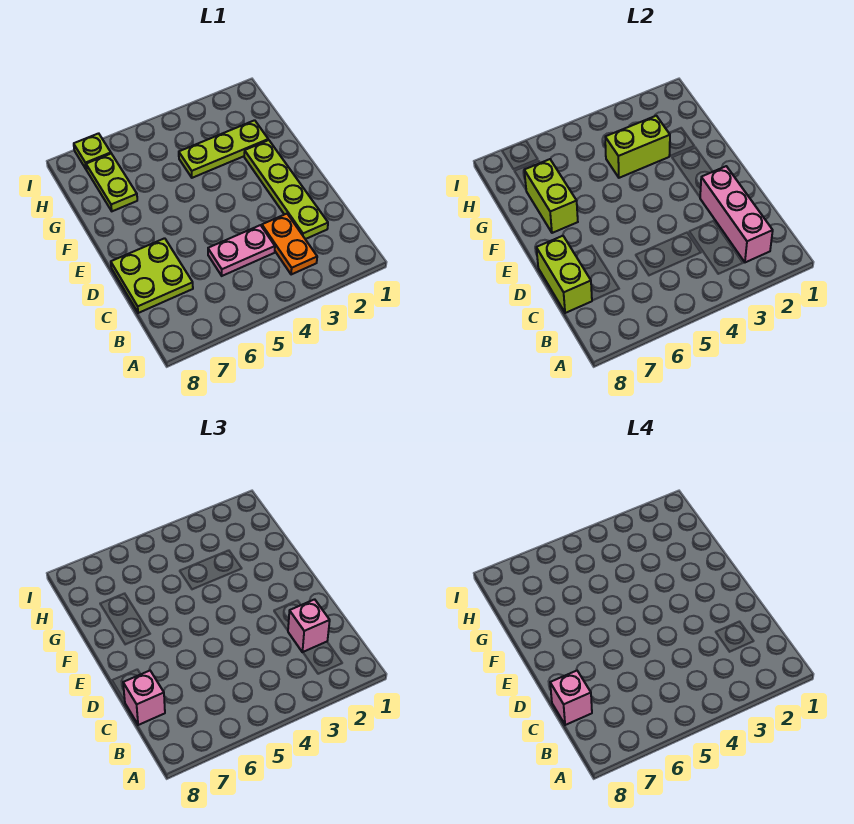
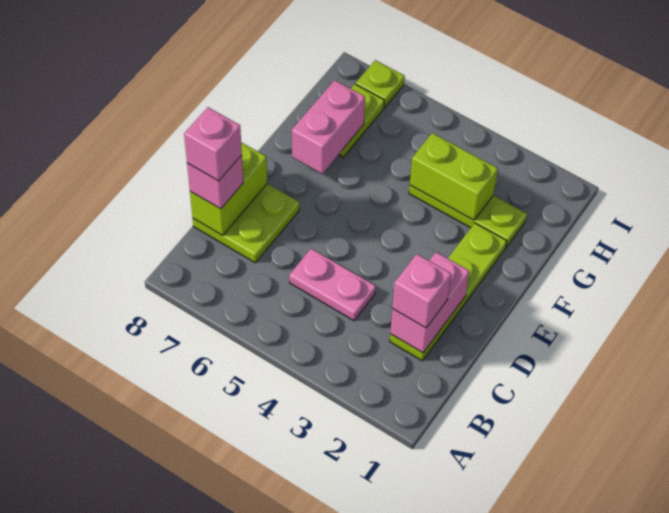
pink brick B2:D2 level 2 -> pink brick C2:D2 level 2
orange plate B3:C3 level 1 -> none
lime brick F7:G7 level 2 -> pink brick F7:G7 level 2

